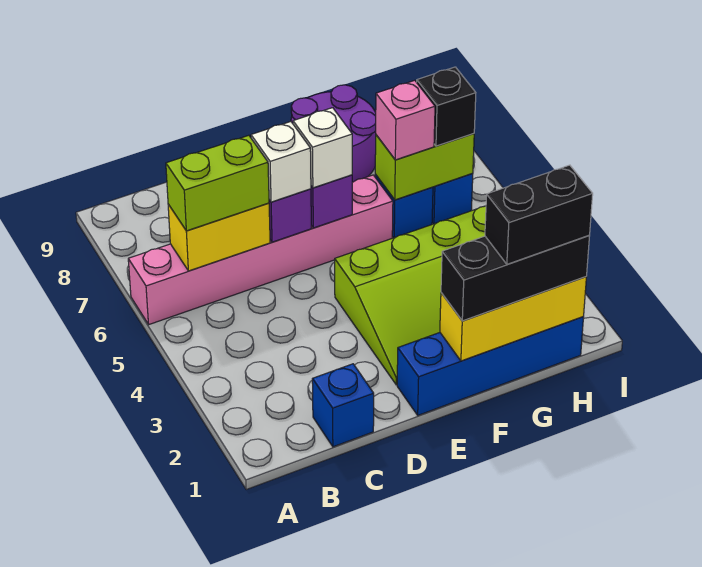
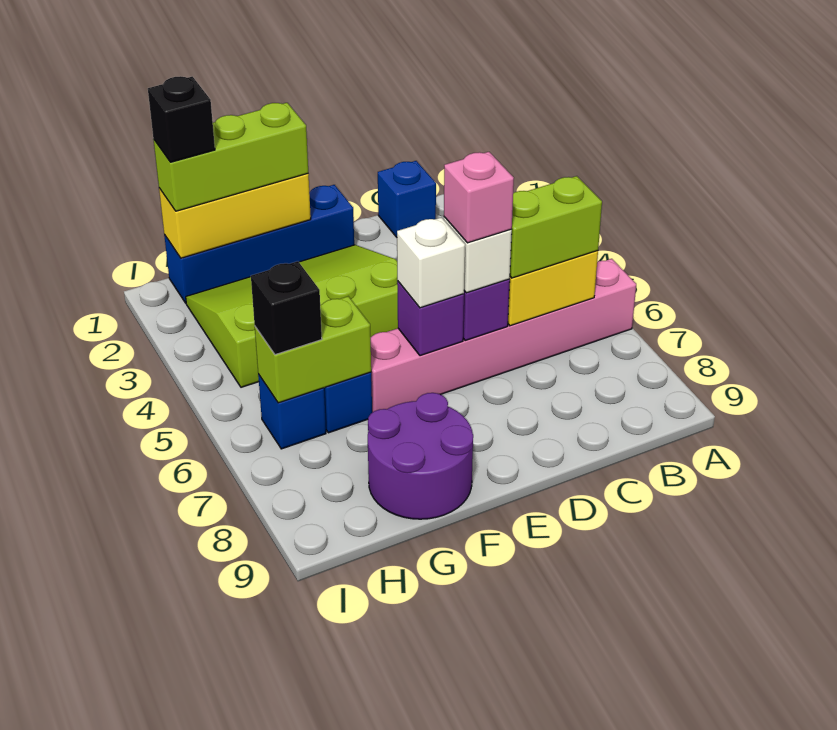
black brick F1:H1 level 3 -> lime brick F1:H1 level 3
black brick G1:H1 level 4 -> black brick H1 level 4
pink brick G6 level 3 -> pink brick D6 level 4

